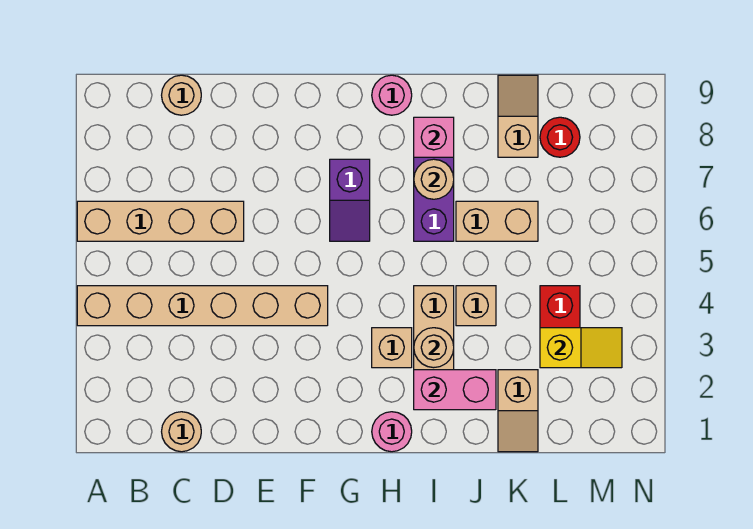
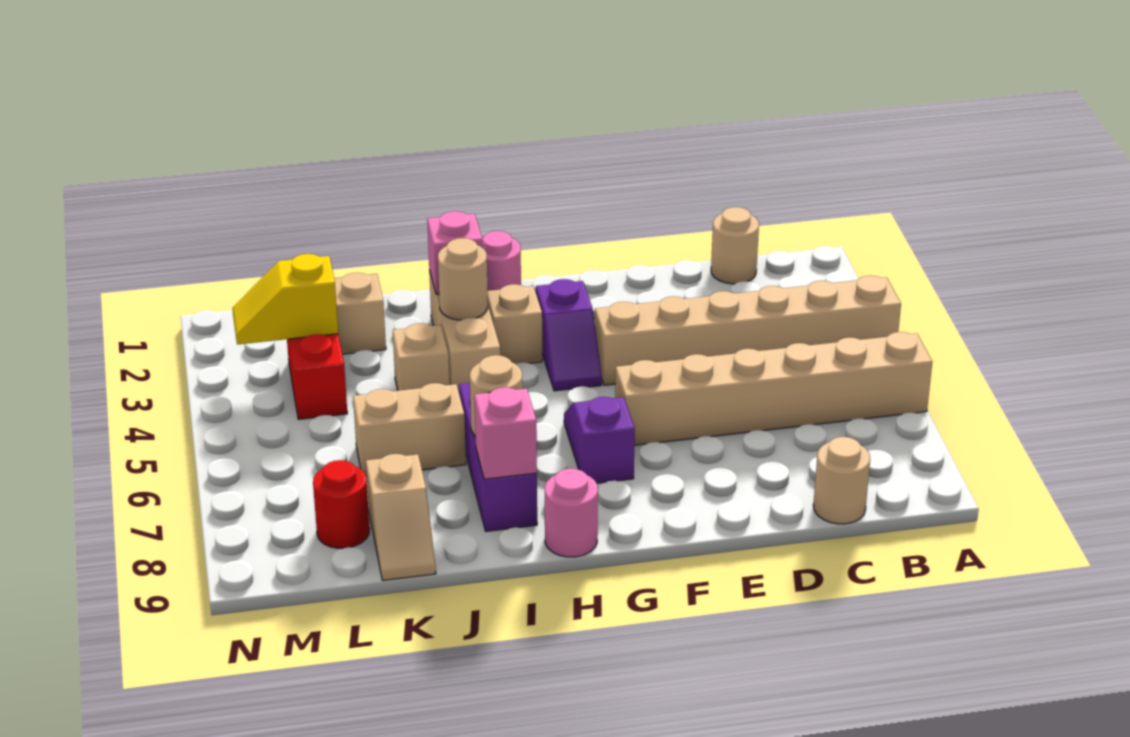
tan brick A6:D6 level 1 -> tan brick A6:F6 level 1
none -> purple slope G3:G4 level 1 top 3
pink brick I2:J2 level 2 -> pink brick I2 level 2

